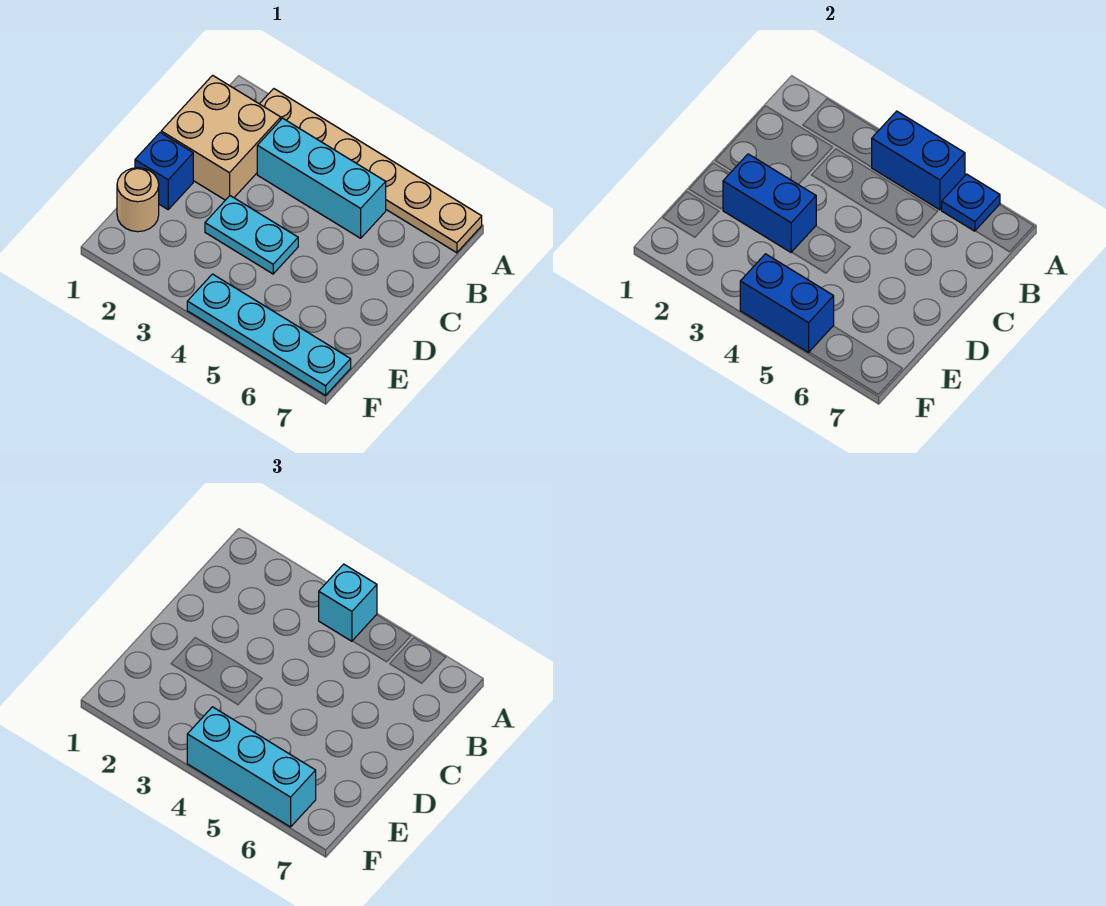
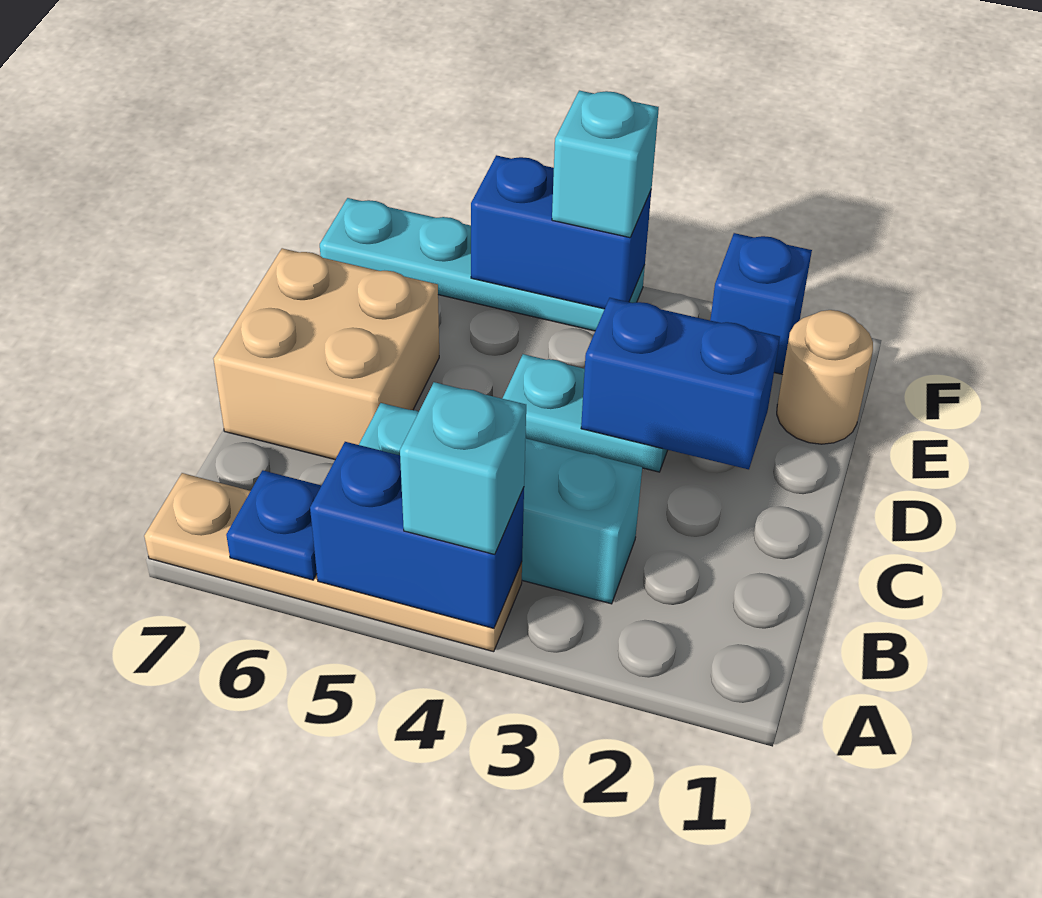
tan plate A2:A7 level 1 -> tan plate A4:A7 level 1
tan brick B1:C2 level 1 -> tan brick C6:D7 level 1
blue brick D1 level 1 -> blue brick F2 level 1
cyan brick F4:F6 level 3 -> cyan brick F4 level 3

